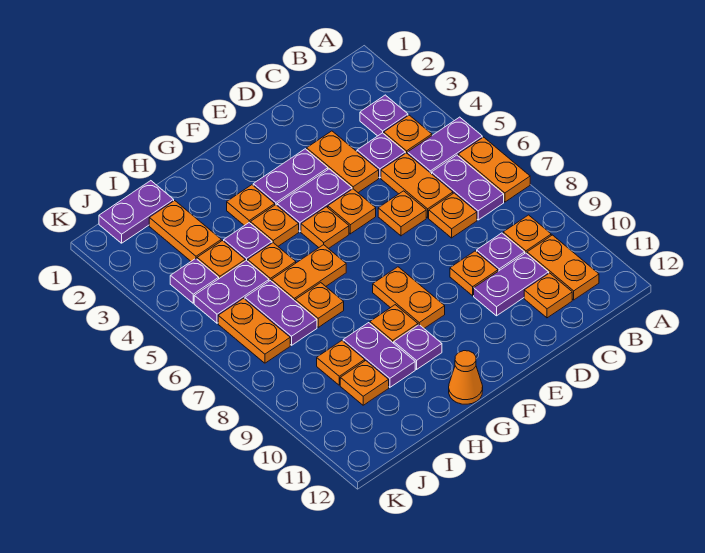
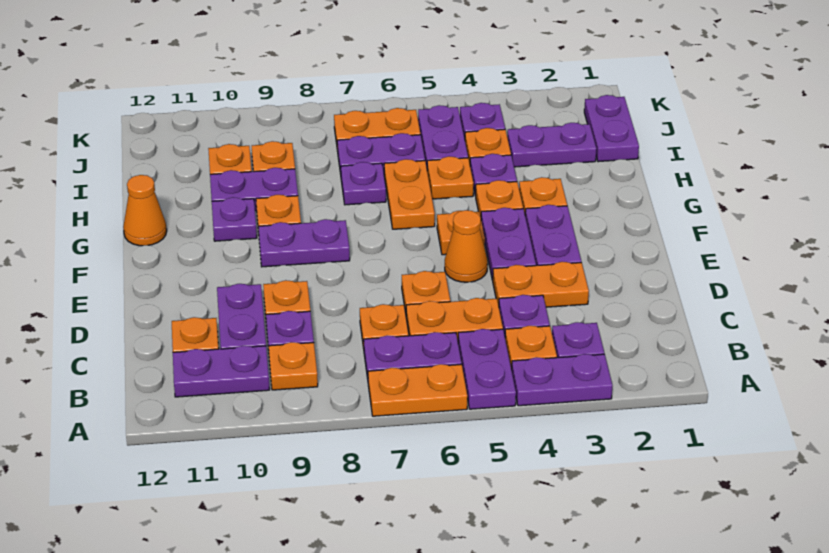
none -> purple plate A3:A4 level 1
orange plate B10:B11 level 1 -> purple plate B10:B11 level 1
orange plate E5 level 1 -> orange cone E5 level 1
orange plate F8:F9 level 1 -> purple plate F8:F9 level 1
orange plate H7 level 1 -> purple plate H7 level 1
orange plate I2:I3 level 1 -> purple plate I2:I3 level 1

